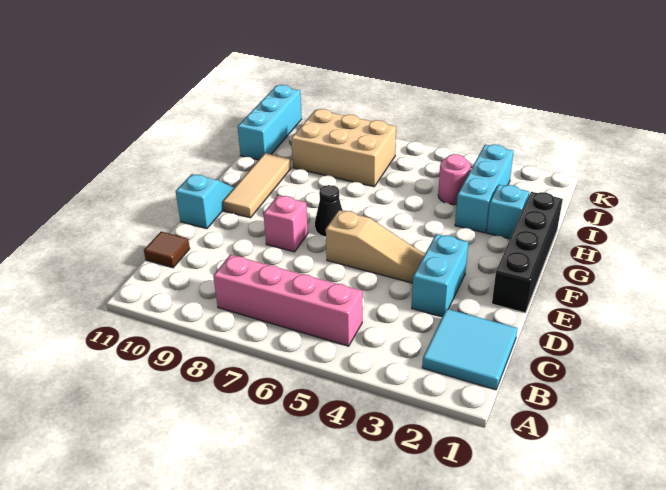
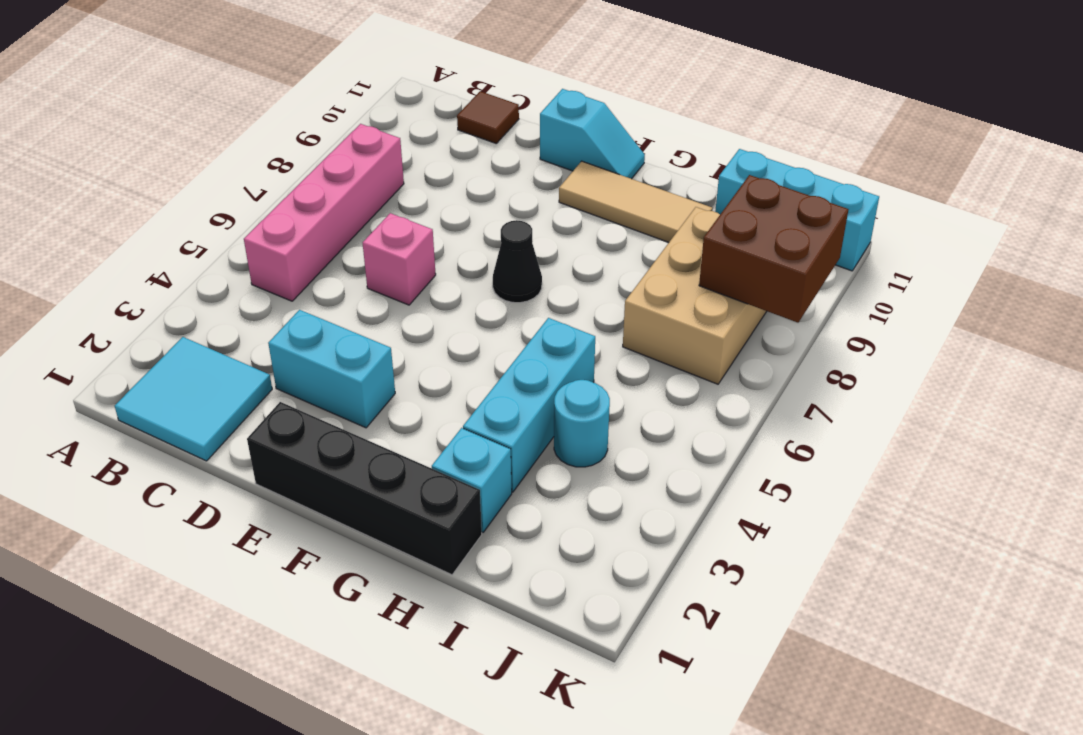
tan slope E4:E6 level 1 top 6 -> none
pink brick E8 level 1 -> pink brick D6 level 1
cyan brick H3:J3 level 1 -> cyan brick H3:H5 level 1
pink round brick I4 level 1 -> cyan round brick I4 level 1
none -> brown brick J8:K9 level 2

